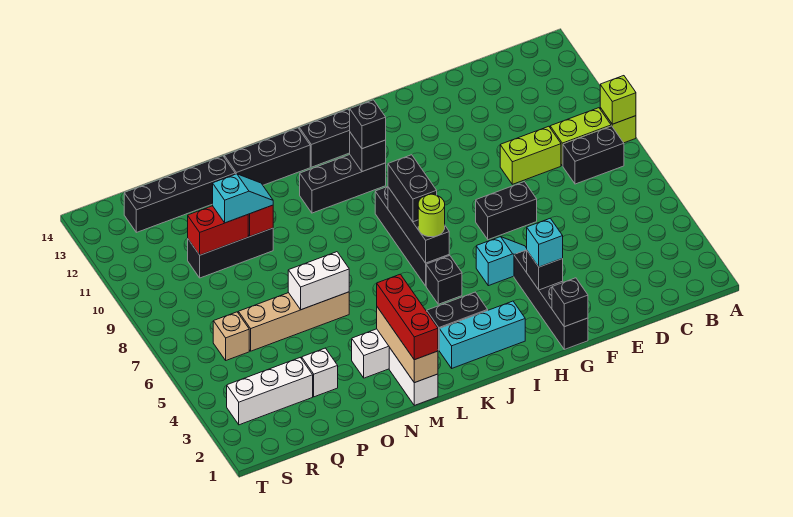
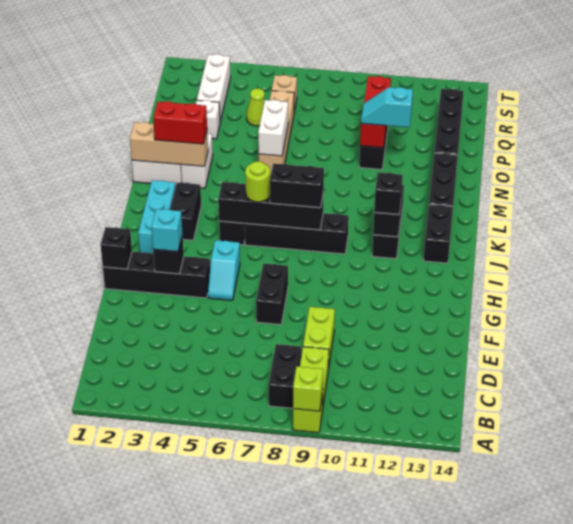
black brick J6:J8 level 2 -> black brick J5:J8 level 2
red brick M1:M3 level 3 -> red brick M2:M3 level 3
cyan slope O10:P10 level 3 top P -> cyan slope O10:O11 level 3 top 11
none -> lime cone Q5 level 1

